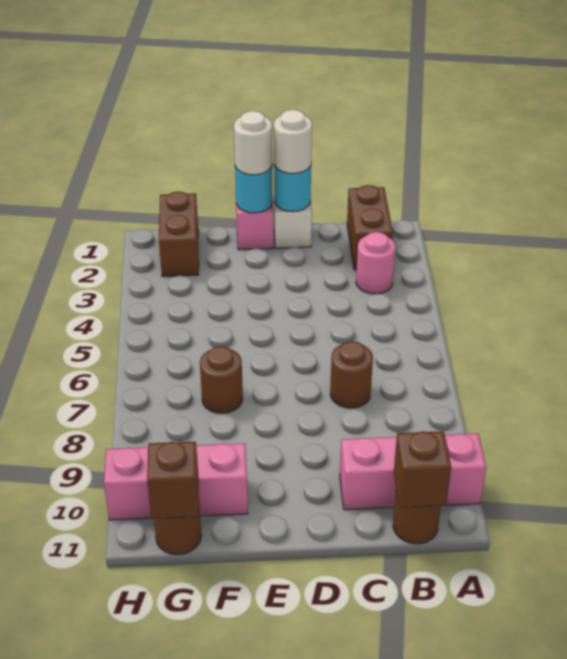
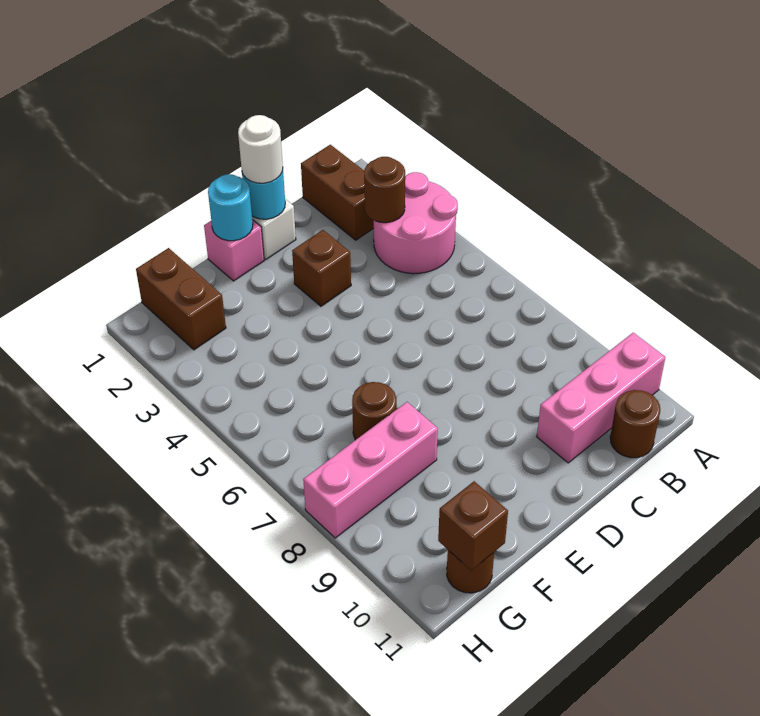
pink round brick B3 level 1 -> pink round brick A3:B4 level 1
brown brick B11 level 2 -> brown brick D3 level 1
brown round brick C7 level 1 -> brown round brick B3 level 2
white round brick E1 level 3 -> none
pink brick F10:H10 level 1 -> pink brick F8:H8 level 1

